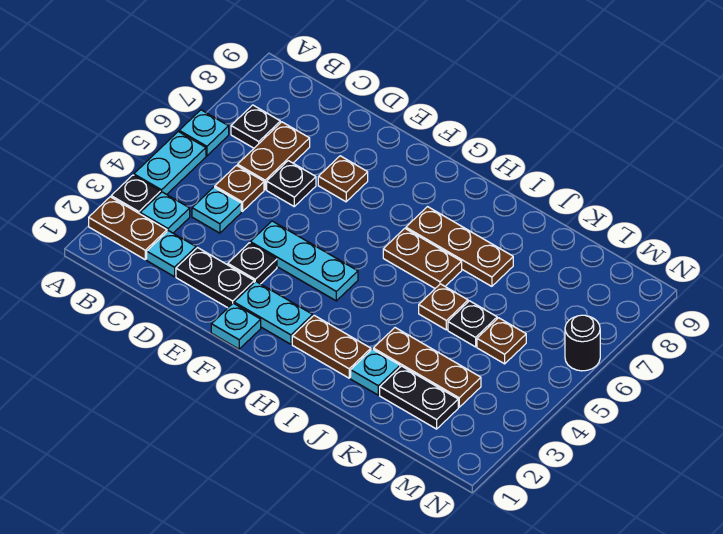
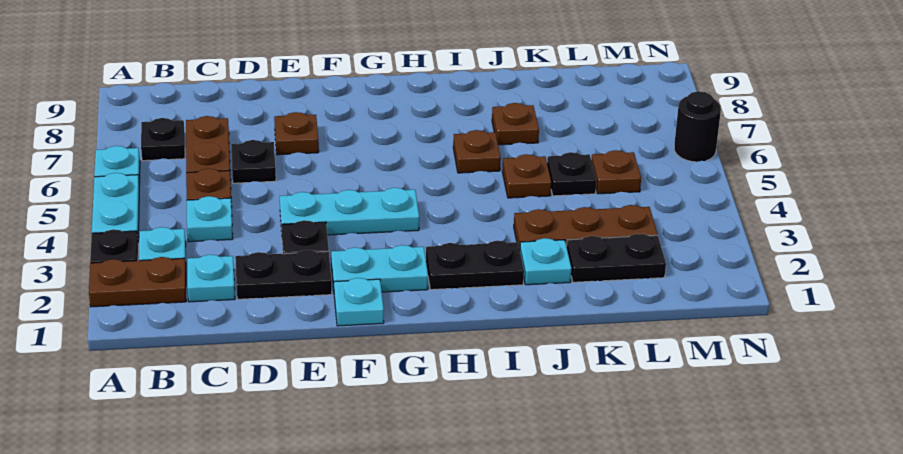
brown plate H2:I2 level 1 -> black plate H2:I2 level 1
brown plate H6:I6 level 1 -> brown plate I6 level 1
brown plate H7:J7 level 1 -> brown plate J7 level 1

